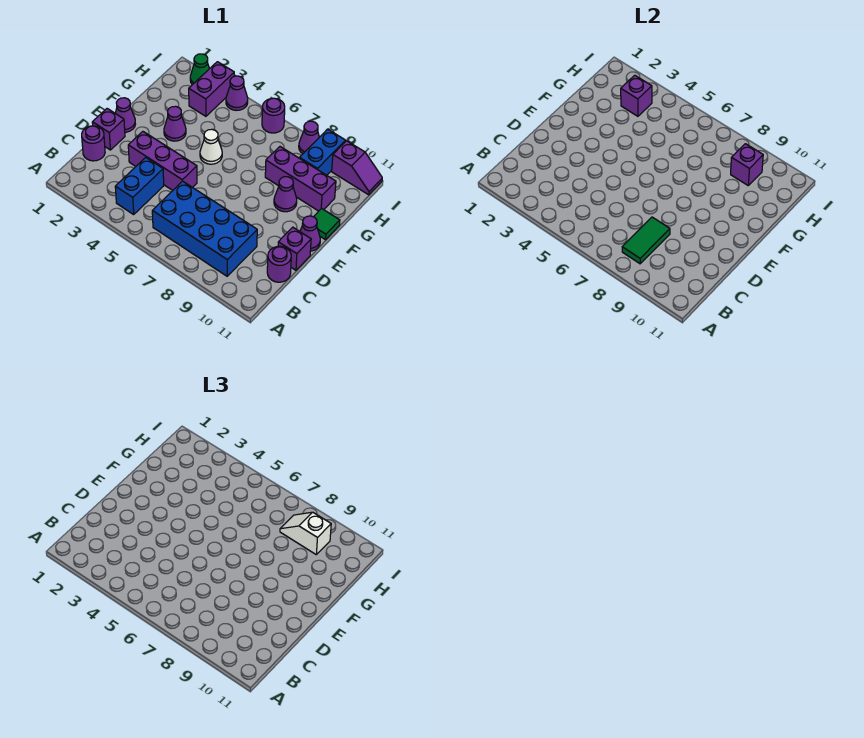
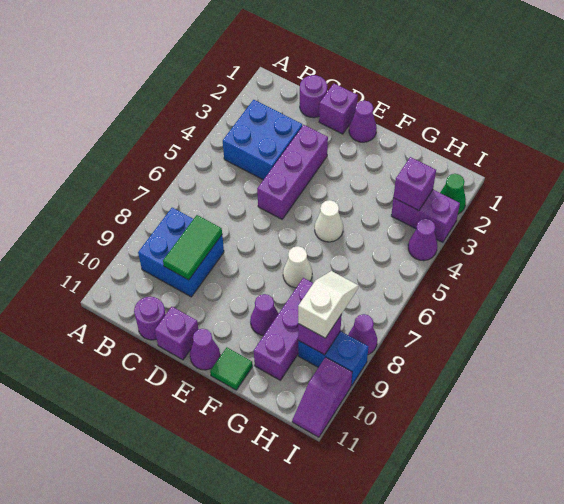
blue brick B4:C4 level 1 -> blue brick B3:C4 level 1
blue brick B6:C9 level 1 -> blue brick B8:C9 level 1
green tile B8:C8 level 2 -> green tile C8:C9 level 2
purple cone F3 level 1 -> none
none -> white cone F7 level 1
purple round brick I6 level 1 -> none

